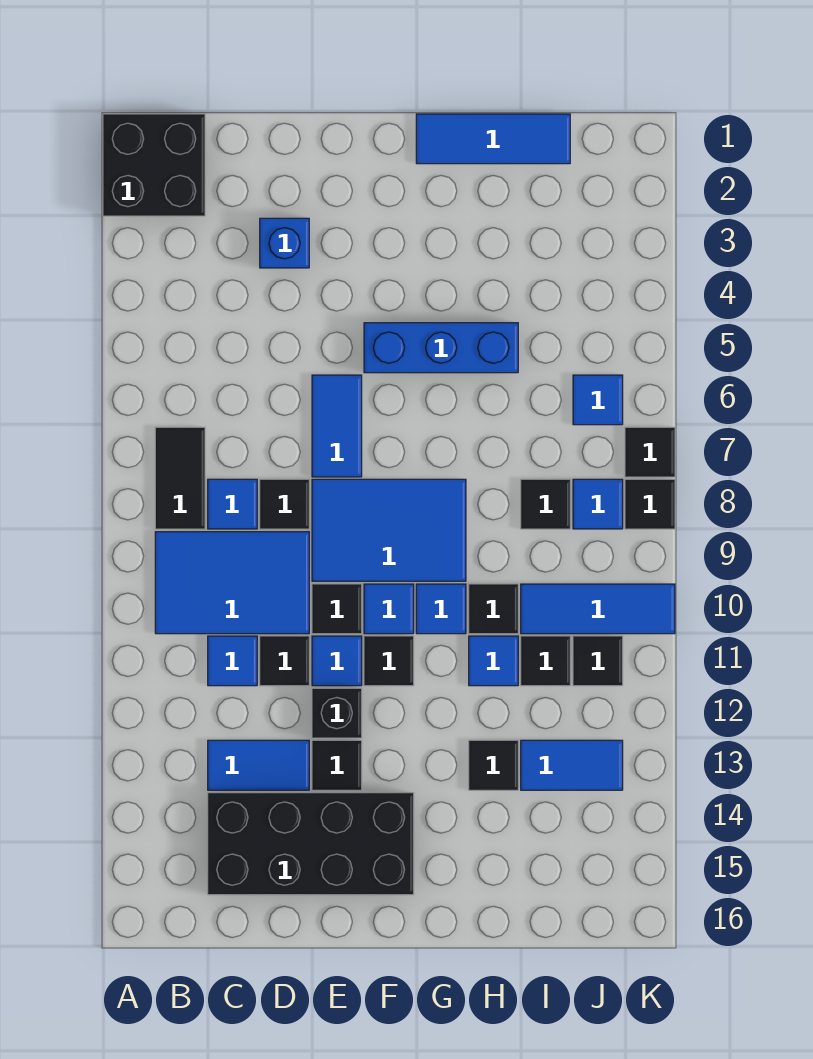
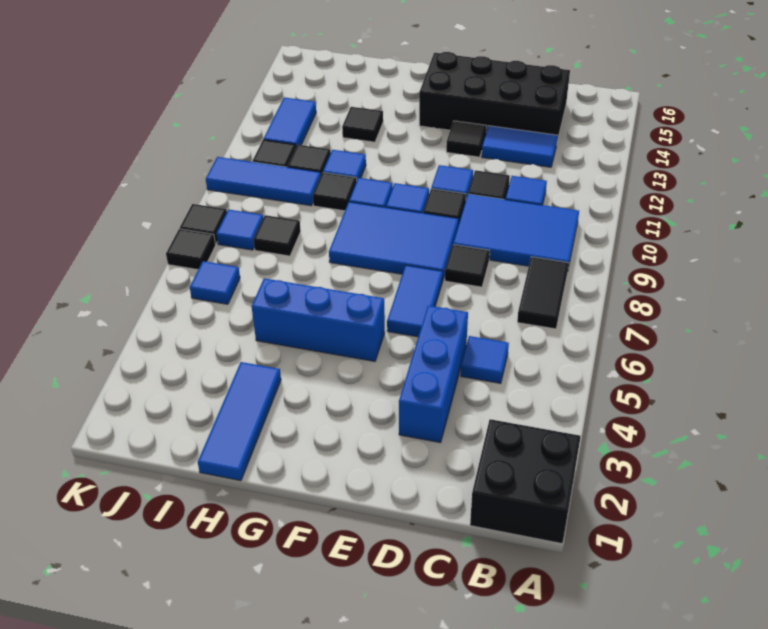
blue tile C8 level 1 -> blue tile C5 level 1
blue brick D3 level 1 -> blue brick D3:D5 level 1
black brick E12 level 1 -> none
black tile F11 level 1 -> none
blue tile G1:I1 level 1 -> blue tile H1:H3 level 1
blue tile I13:J13 level 1 -> blue tile J12:J13 level 1

